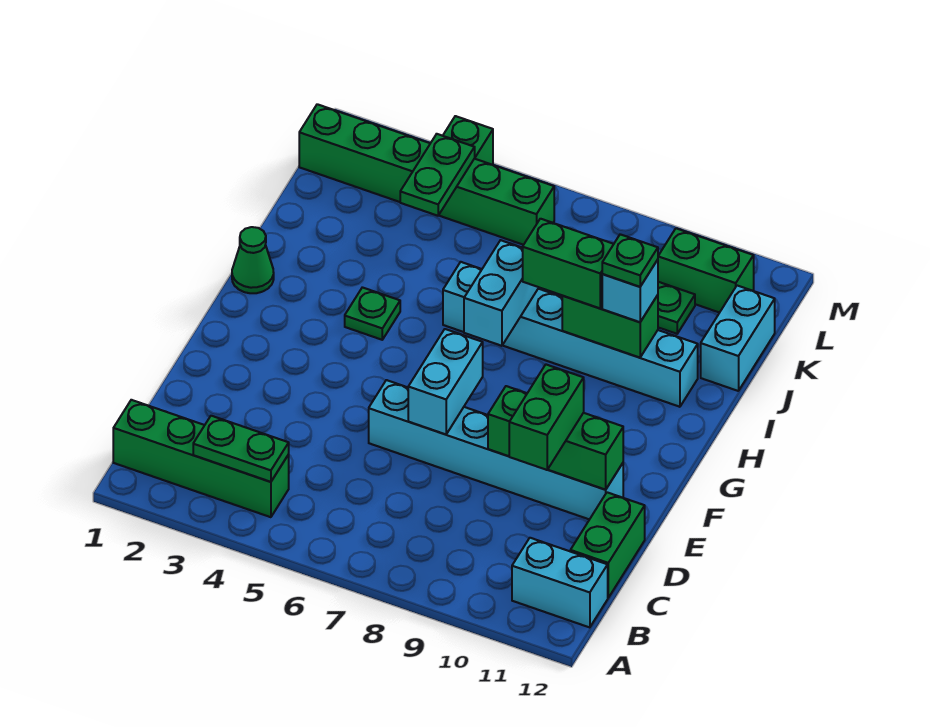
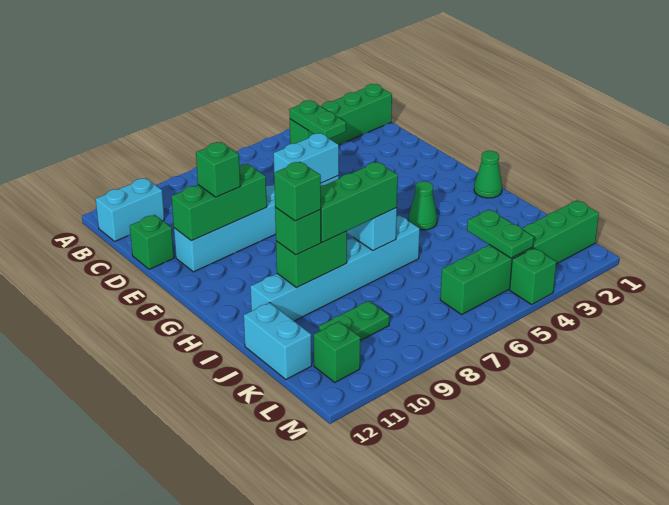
green plate B3:B4 level 2 -> green plate B4:C4 level 2
green brick C12:D12 level 1 -> green brick D12 level 1
green brick D10:E10 level 3 -> green brick E10 level 3
cyan brick E7:F7 level 2 -> cyan brick E6:E7 level 2
green plate H4 level 1 -> green cone H4 level 1
green brick I8:I9 level 3 -> green brick I7:I9 level 3
cyan brick I10 level 3 -> green brick I10 level 3
green plate I10 level 4 -> green brick I10 level 4
green brick L10:L11 level 1 -> green brick L11 level 1

